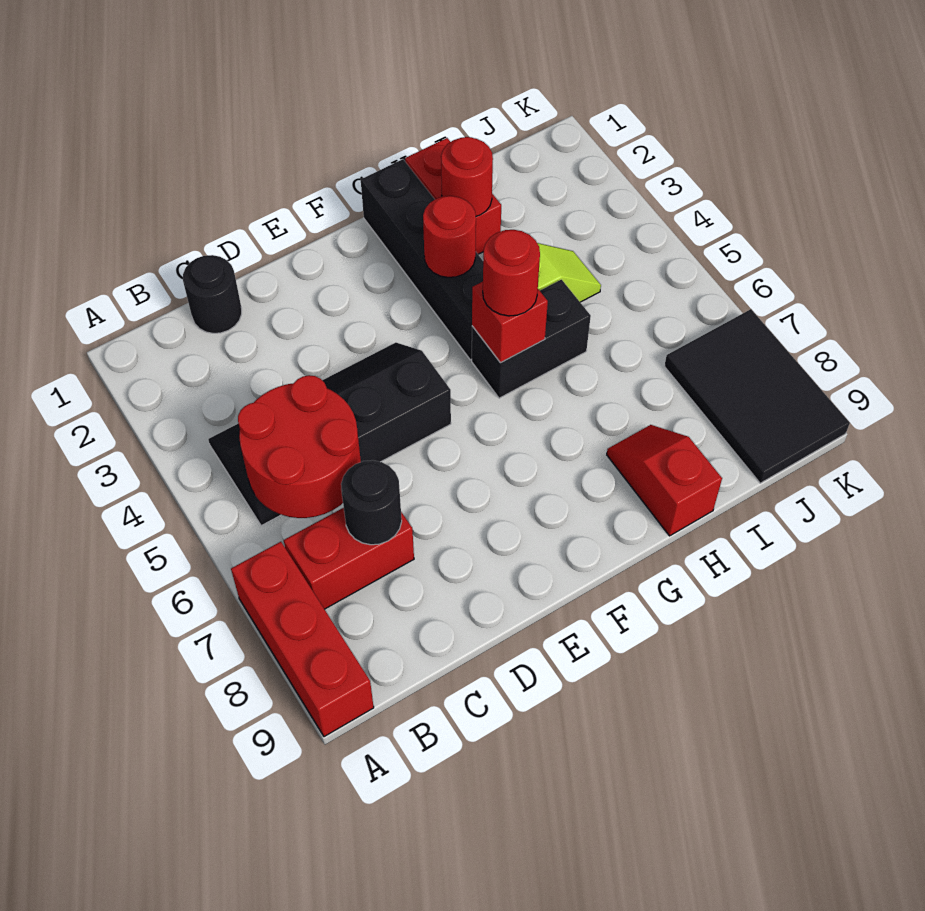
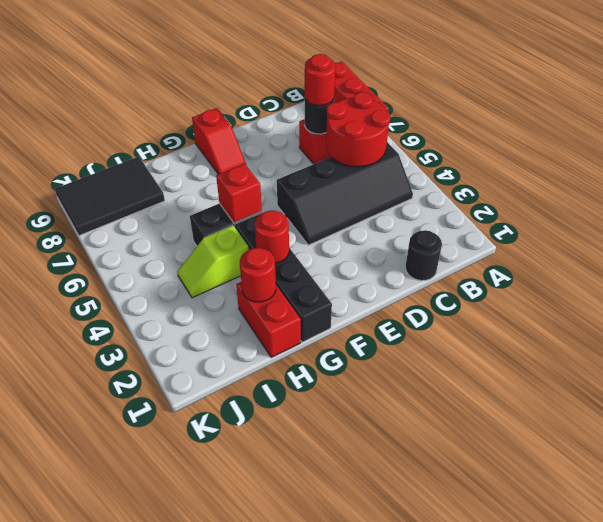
red round brick G5 level 3 -> red round brick C7 level 3
red slope H8:H9 level 1 top 9 -> red slope F8:F9 level 1 top 9
black tile J7:K9 level 1 -> black tile I8:K9 level 1

